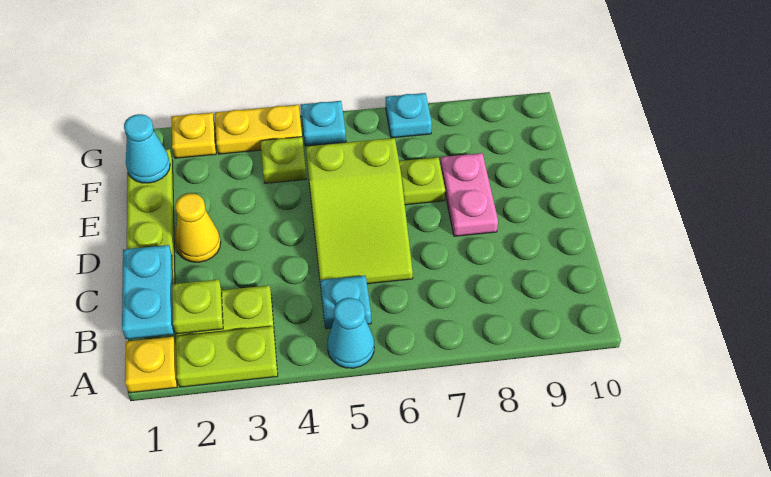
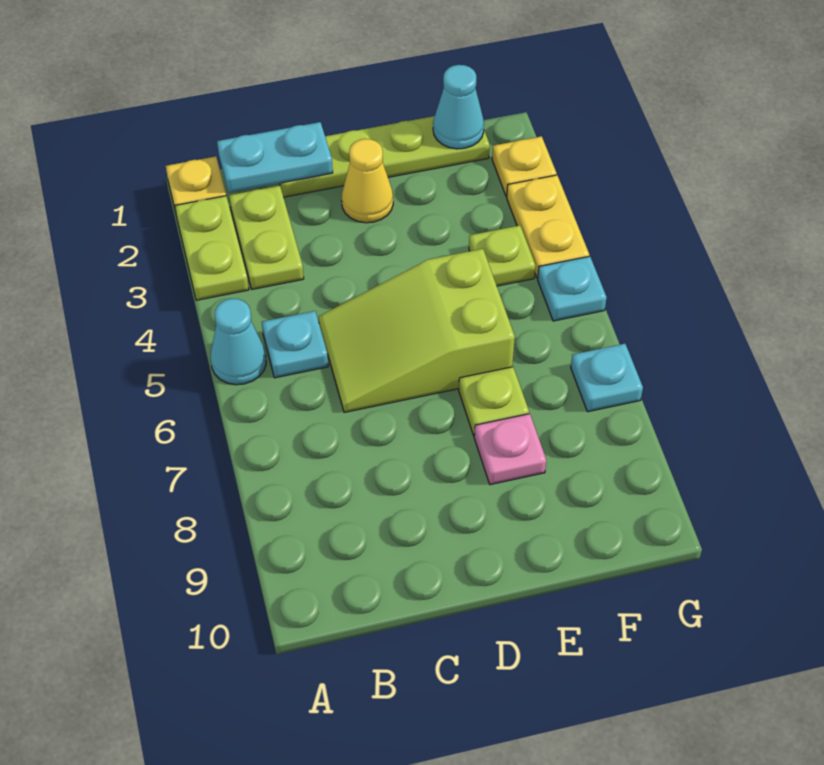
lime plate B2 level 2 -> none
pink plate D8:E8 level 1 -> pink plate E8 level 1

